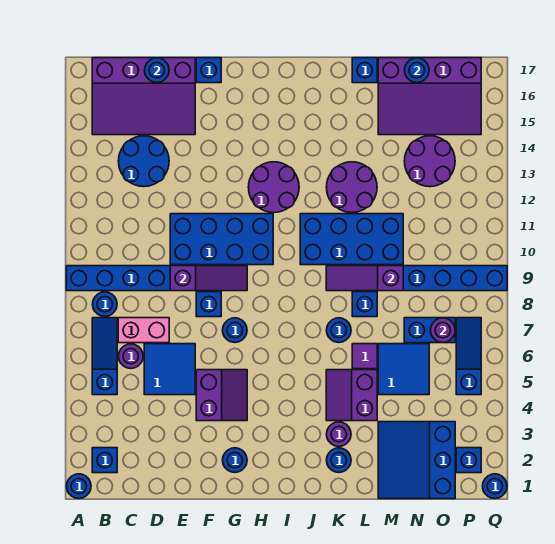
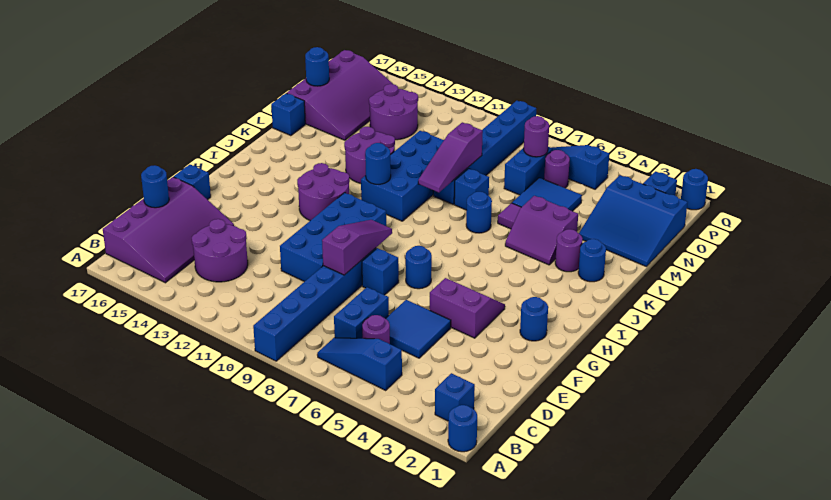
blue round brick B8 level 1 -> blue round brick J11 level 2
pink brick C7:D7 level 1 -> blue brick C7:D7 level 1
blue round brick C13:D14 level 1 -> purple round brick C13:D14 level 1
none -> purple round brick O6 level 1

